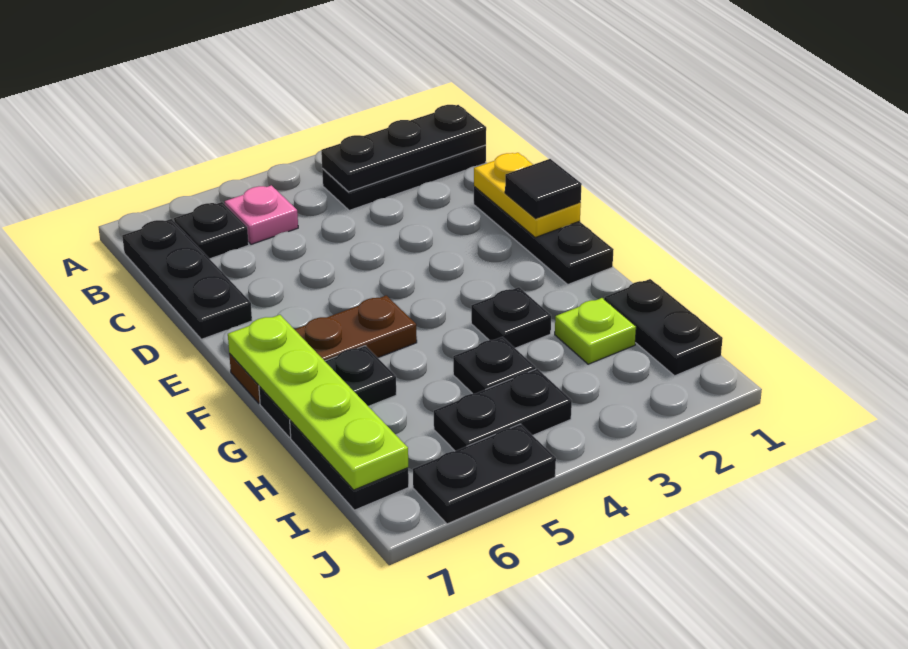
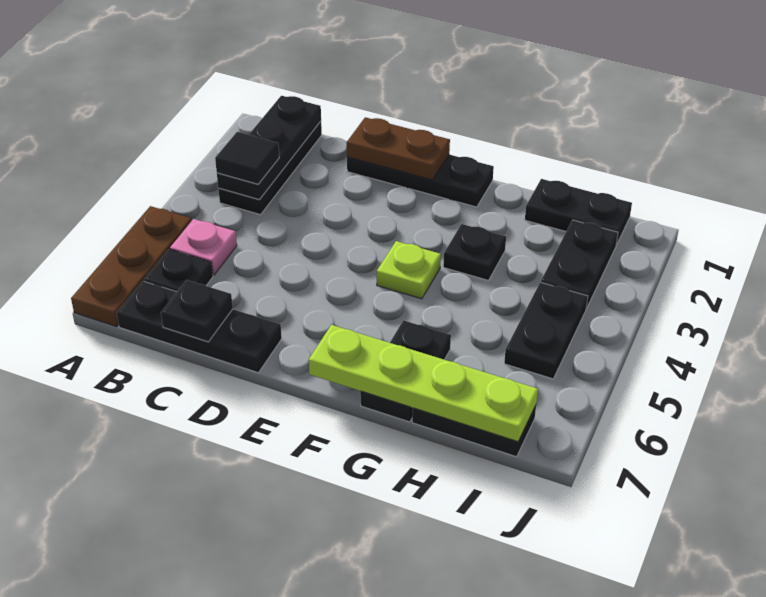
yellow plate D1:E1 level 2 -> brown plate D1:E1 level 2
black tile E1 level 3 -> black tile B3 level 3
brown plate F5:F7 level 1 -> brown plate A5:A7 level 1
lime plate H2 level 1 -> lime plate F4 level 1
black plate H4 level 1 -> black plate C7 level 2
black plate J5:J6 level 1 -> black plate I2:I3 level 1

